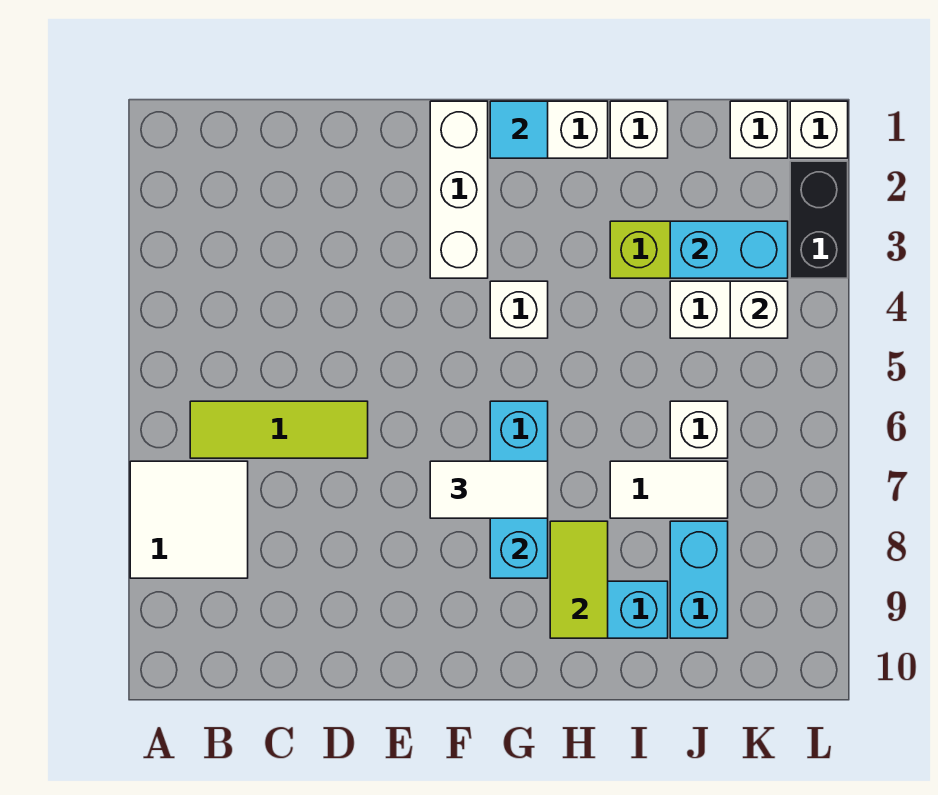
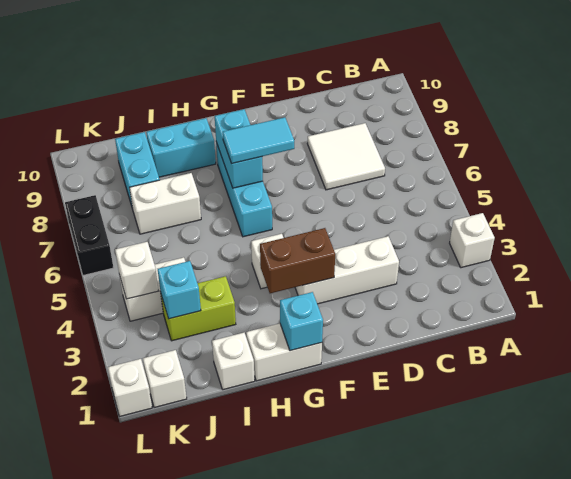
white tile A7:B8 level 1 -> white tile C7:D8 level 1
lime tile B6:D6 level 1 -> none
white brick F1:F3 level 1 -> white brick D3:F3 level 1
none -> brown brick F3:G3 level 2
white tile F7:G7 level 3 -> cyan tile F7:G7 level 3
cyan tile G1 level 2 -> cyan brick G1 level 2
lime tile H8:H9 level 2 -> none
white tile I7:J7 level 1 -> white brick I7:J7 level 1
cyan brick J3:K3 level 2 -> cyan brick J3 level 2
white brick J6 level 1 -> white brick A3 level 1
black brick L2:L3 level 1 -> black brick L6:L7 level 1

